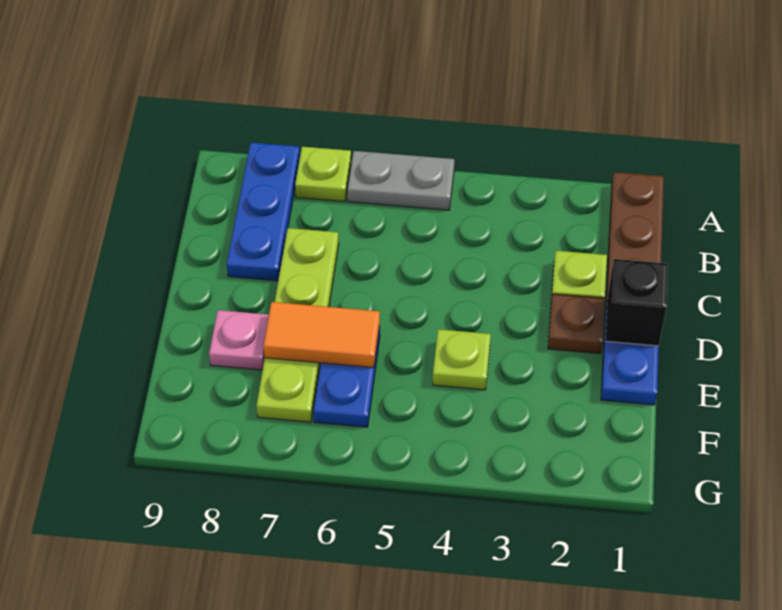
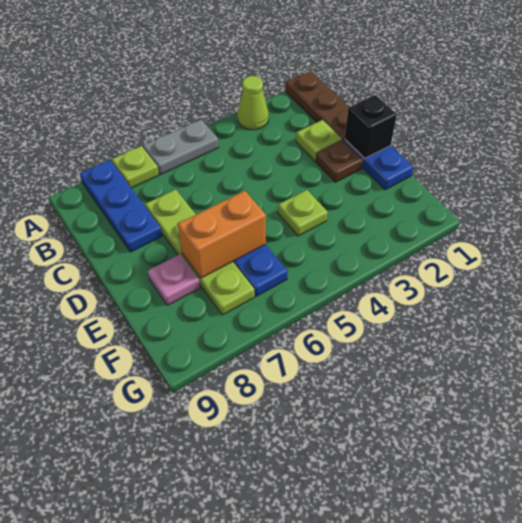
none -> lime cone A3 level 1
orange tile E6:E7 level 2 -> orange brick E6:E7 level 2

